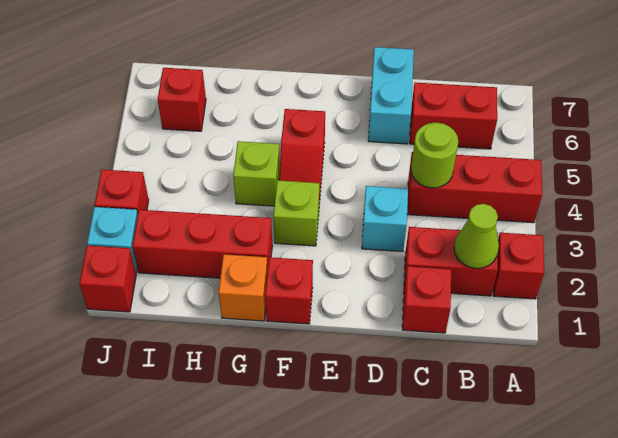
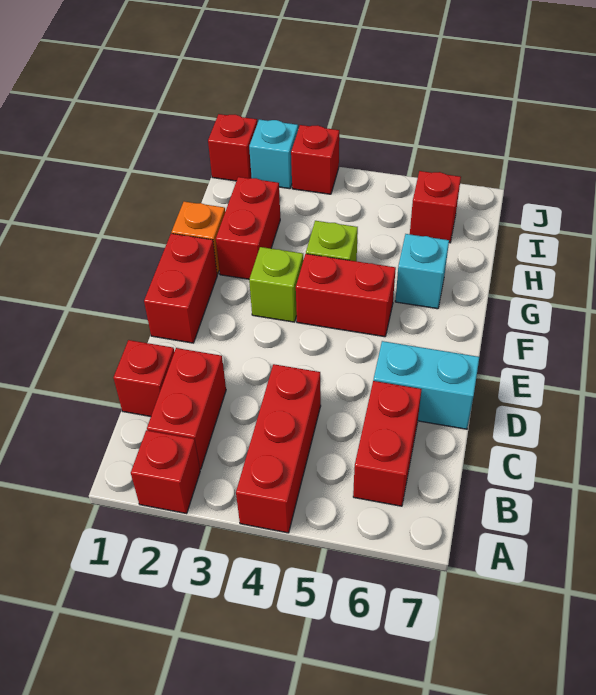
lime cone B2 level 2 -> none
lime round brick C4 level 2 -> none
cyan brick D3 level 1 -> cyan brick G6 level 1
red brick F1 level 1 -> red brick E1:F1 level 1
red slope F4:F5 level 1 top 5 -> red brick F4:F5 level 1
red brick G2:I2 level 1 -> red brick G2:H2 level 1

